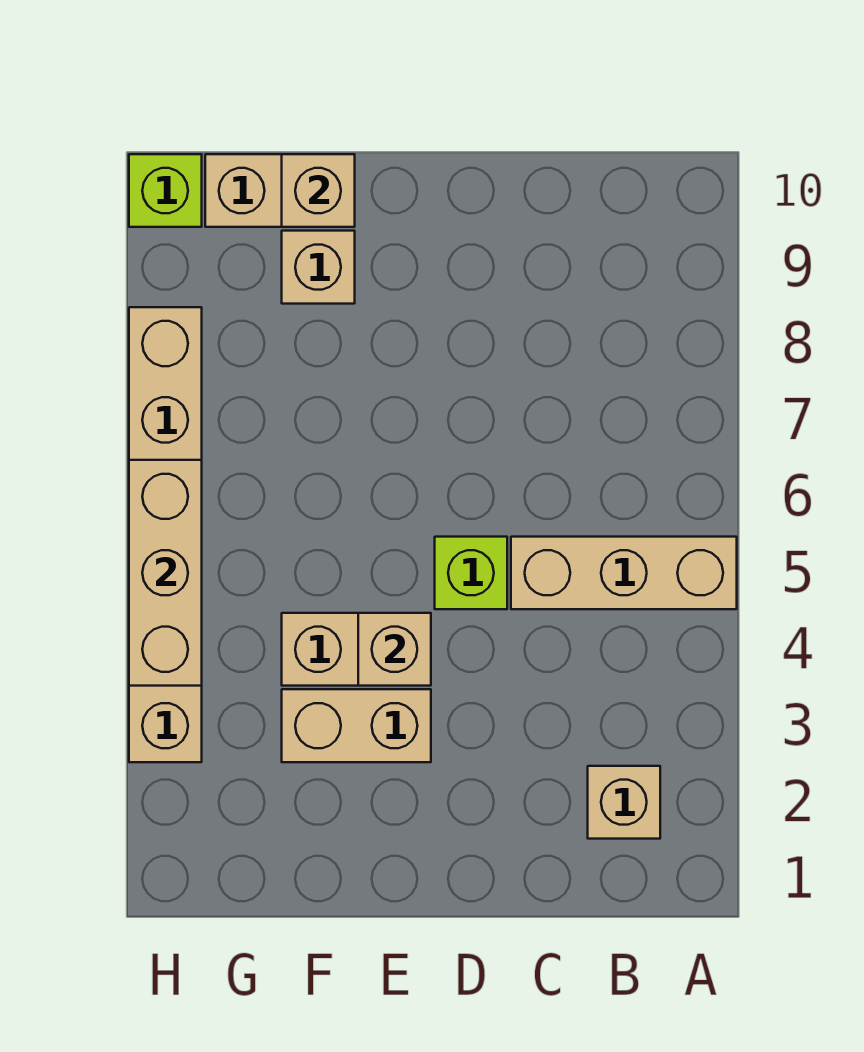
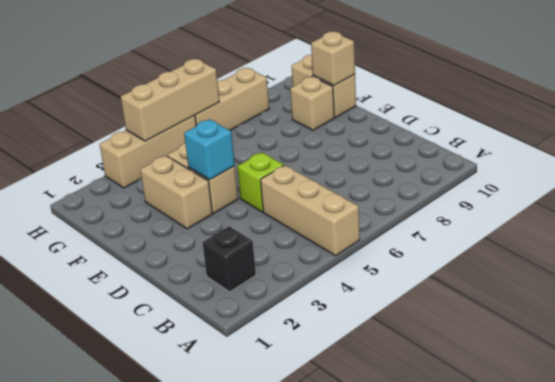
tan brick B2 level 1 -> black brick B2 level 1
tan brick E4 level 2 -> cyan brick E4 level 2
lime brick H10 level 1 -> none

